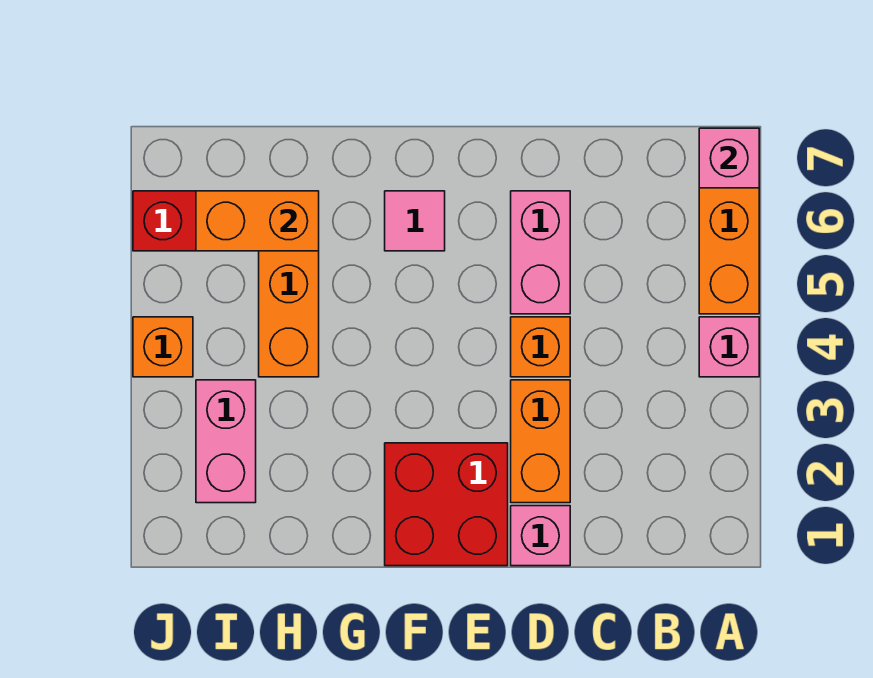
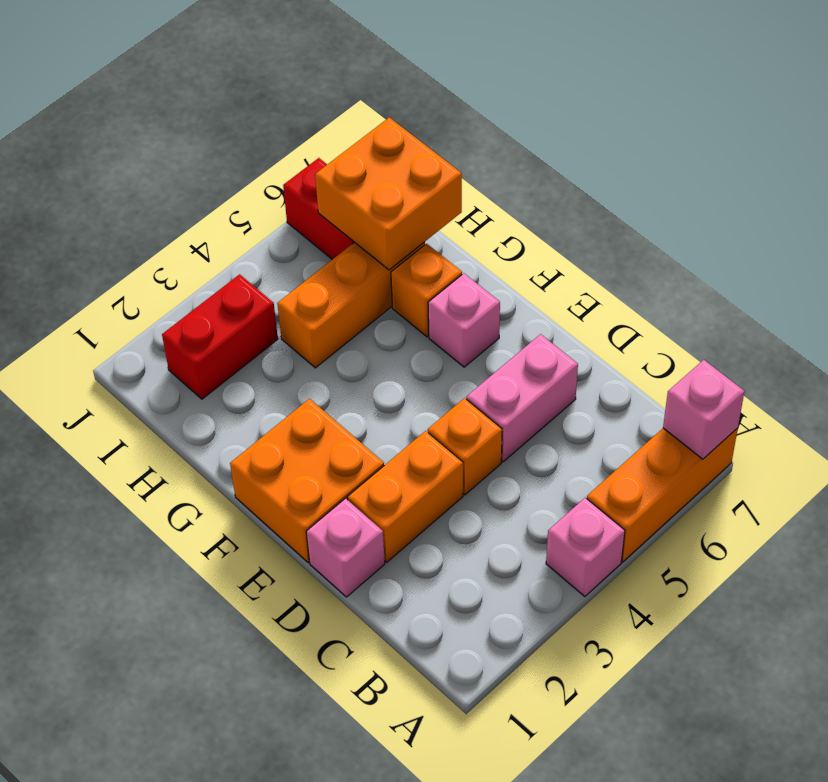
red brick E1:F2 level 1 -> orange brick E1:F2 level 1
pink tile F6 level 1 -> pink brick F6 level 1
orange brick H6:I6 level 2 -> orange brick H6:I7 level 2
pink brick I2:I3 level 1 -> red brick I2:I3 level 1
orange brick J4 level 1 -> orange brick G6 level 1

